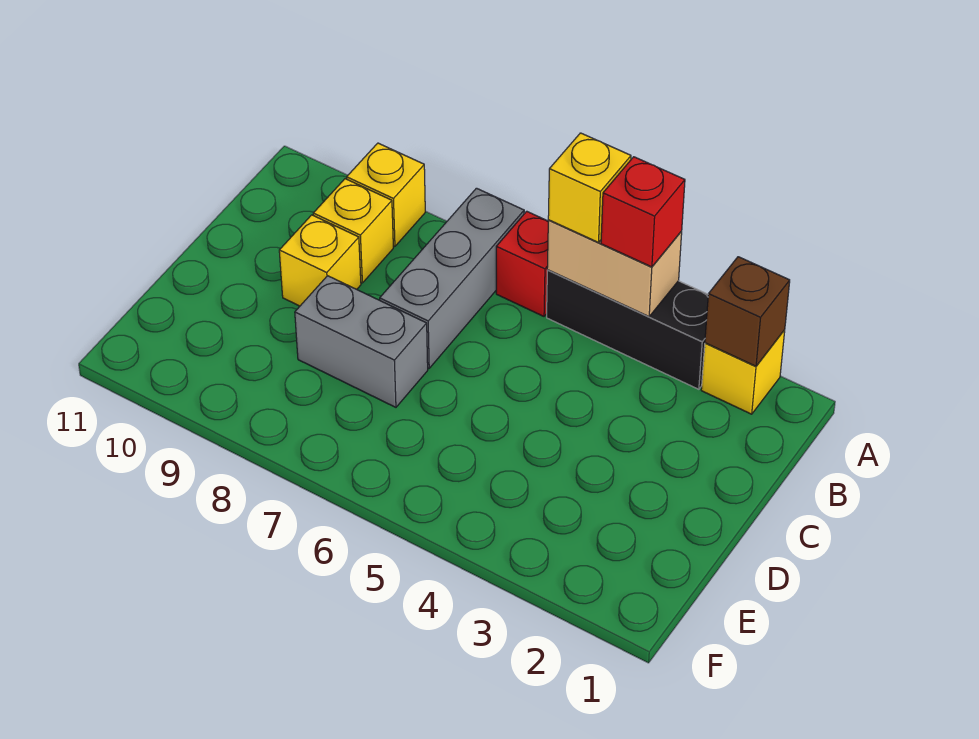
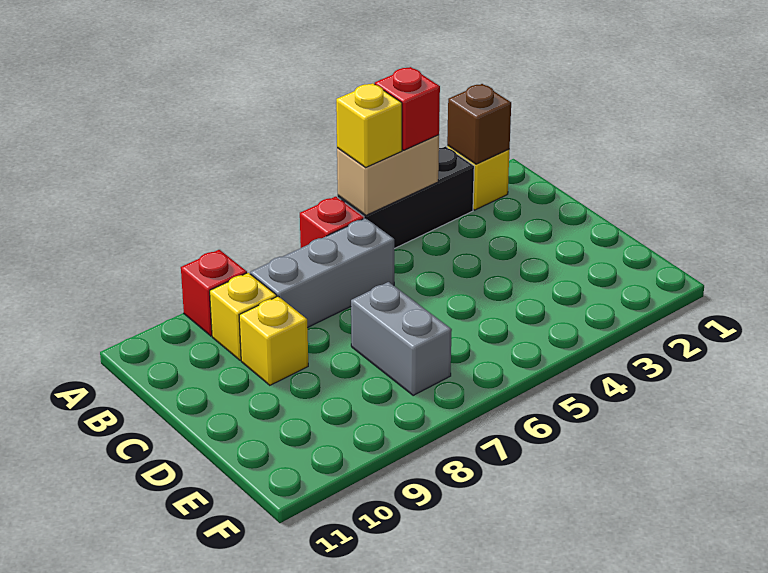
grey brick A7:C7 level 1 -> grey brick B6:B8 level 1
yellow brick A9 level 1 -> red brick A9 level 1
grey brick D7:D8 level 1 -> grey brick D7:E7 level 1

